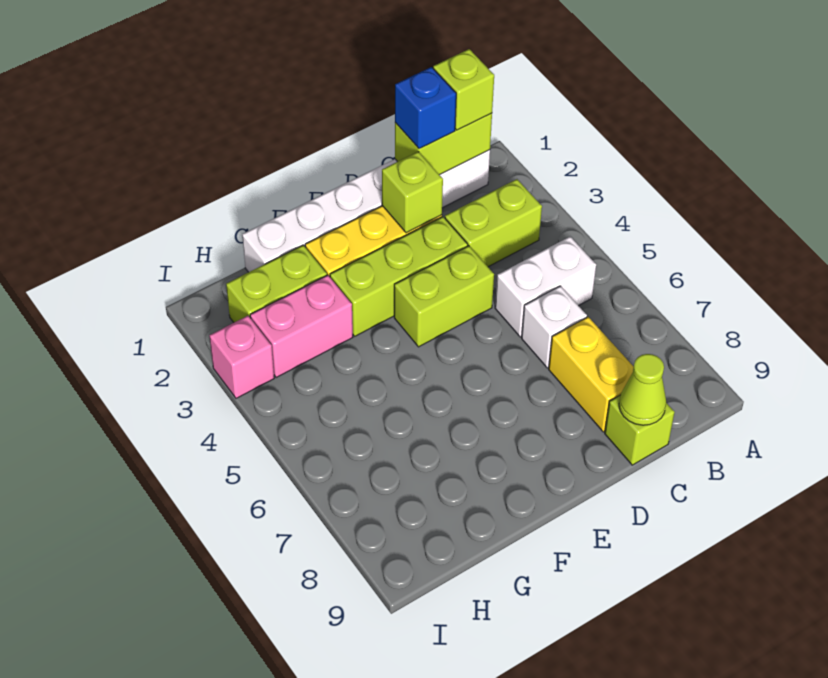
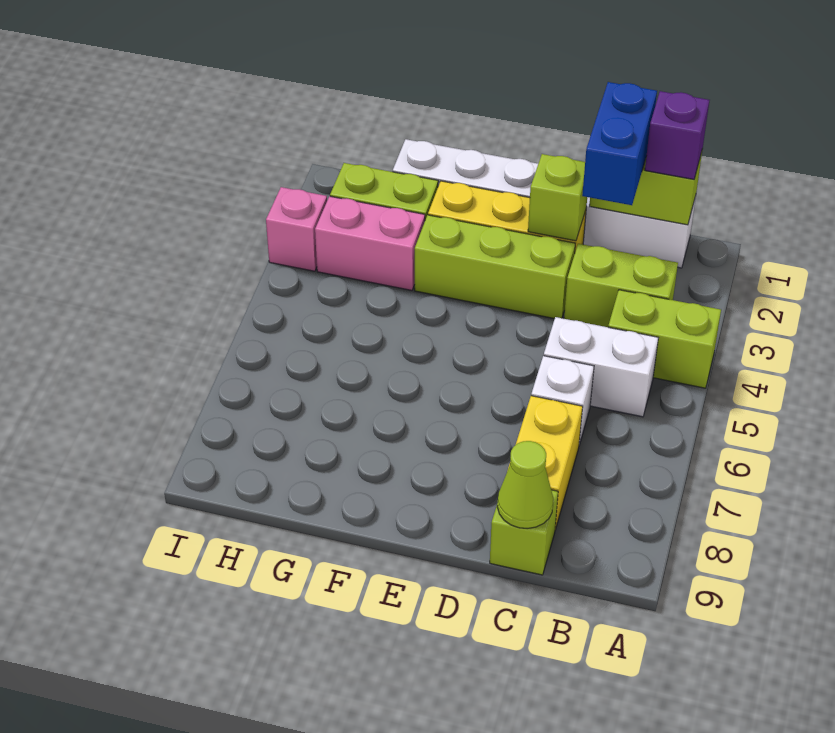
lime brick B1 level 3 -> purple brick B1 level 3
blue brick C1 level 3 -> blue brick C1:C2 level 3
lime brick D4:E4 level 1 -> lime brick A4:B4 level 1

